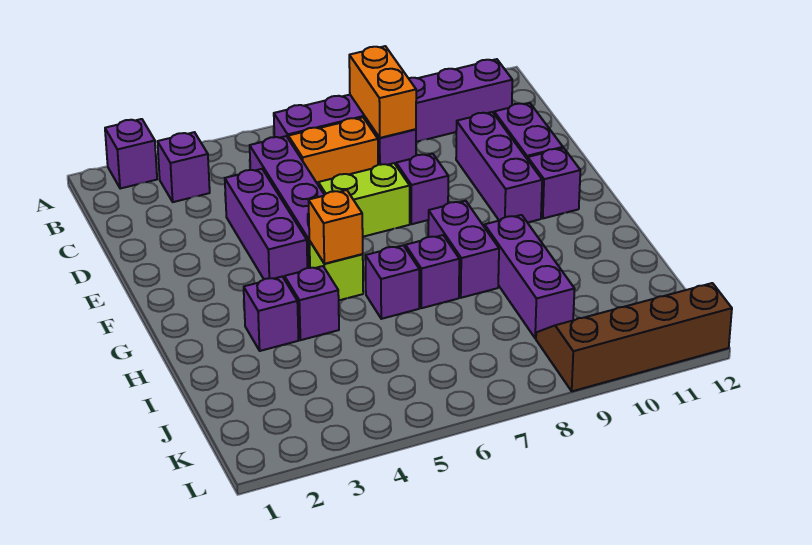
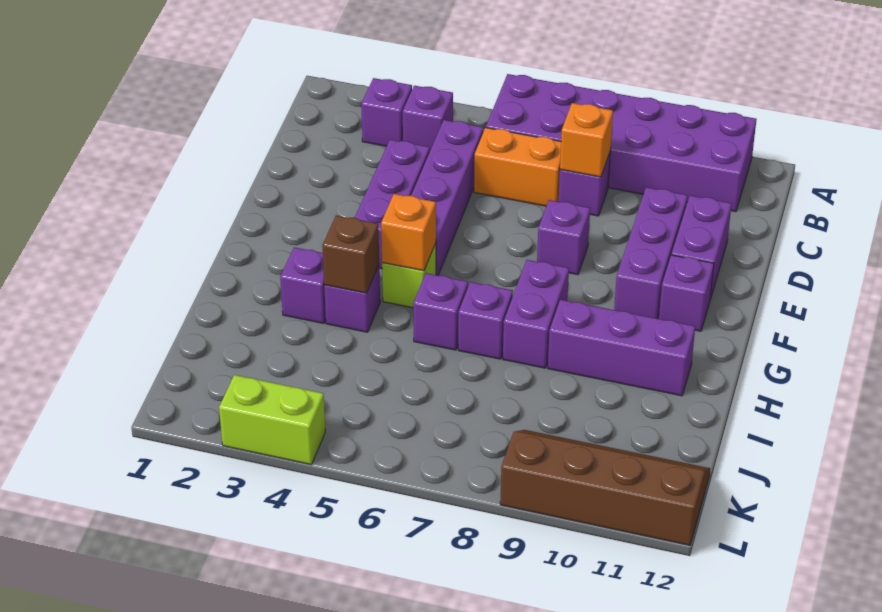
purple brick A2 level 1 -> purple brick B4 level 1
purple brick B6:B11 level 1 -> purple brick A6:B11 level 1
orange brick B8:C8 level 2 -> orange brick C8 level 2
lime brick E6:E7 level 1 -> lime brick L3:L4 level 1
none -> brown brick H4 level 2
purple brick H9:J9 level 1 -> purple brick H9:H11 level 1

